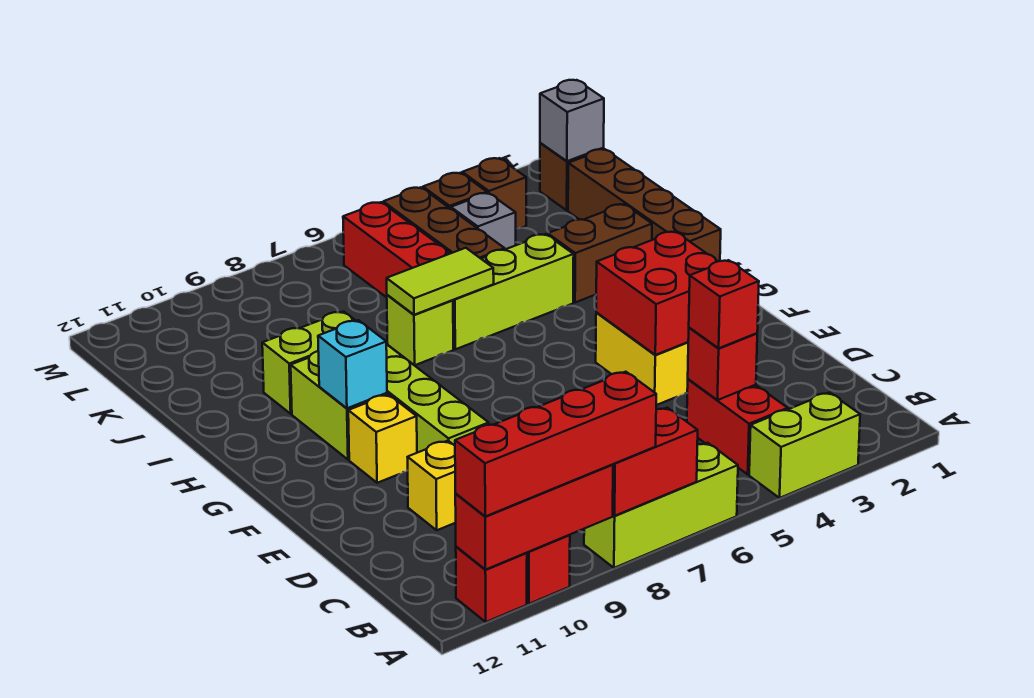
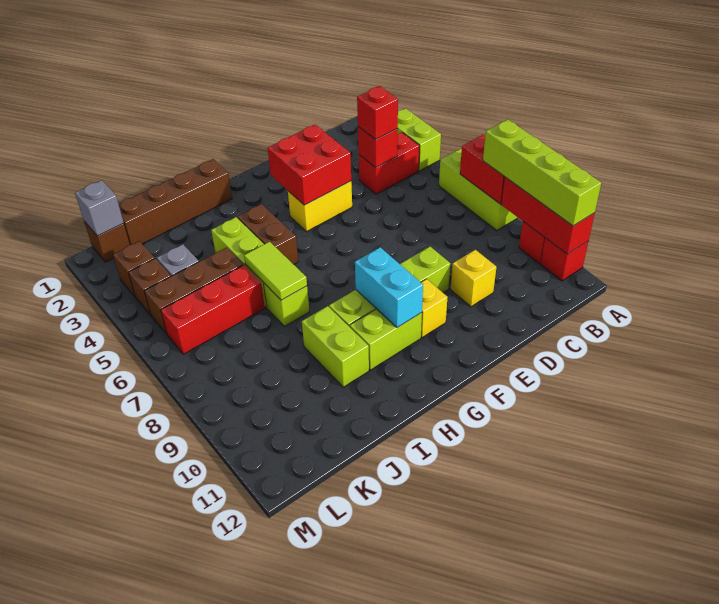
red brick A8:A11 level 3 -> lime brick A8:A11 level 3
cyan brick G10 level 2 -> cyan brick G9:G10 level 2
brown brick I2:I3 level 1 -> brown brick H4:H5 level 1

